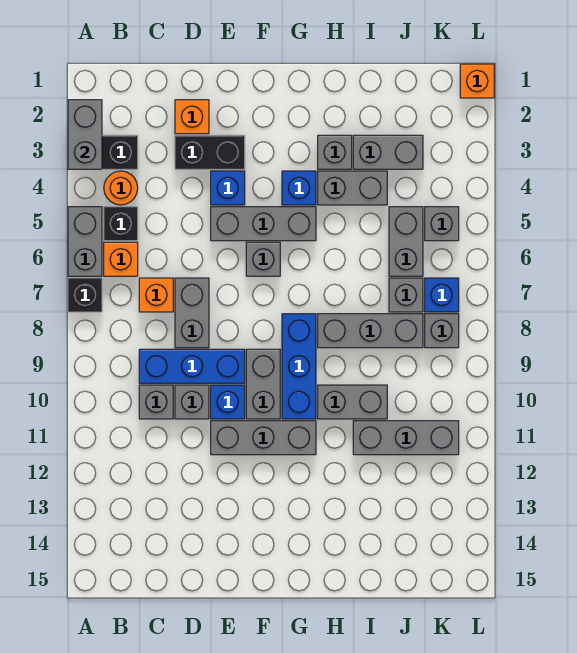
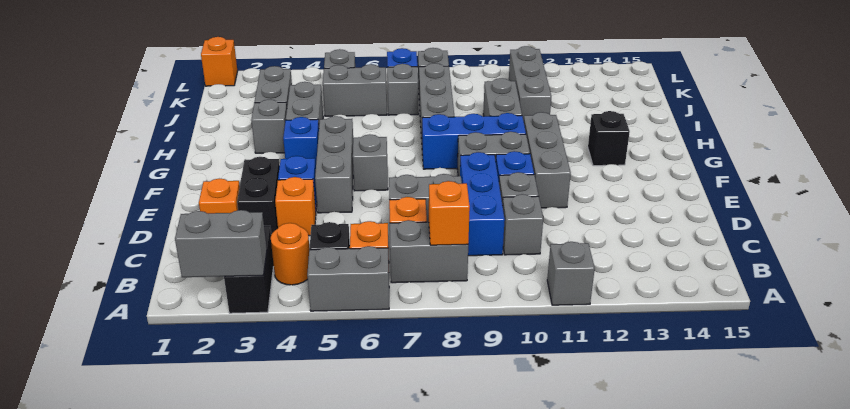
black brick A7 level 1 -> black brick G13 level 1
none -> grey brick A11 level 1
none -> grey brick B7:B8 level 1
none -> orange brick B8 level 2
none -> orange brick D4 level 1

